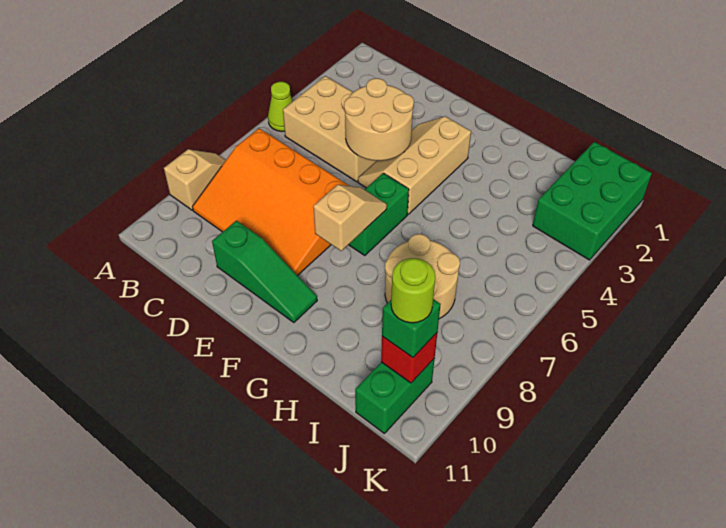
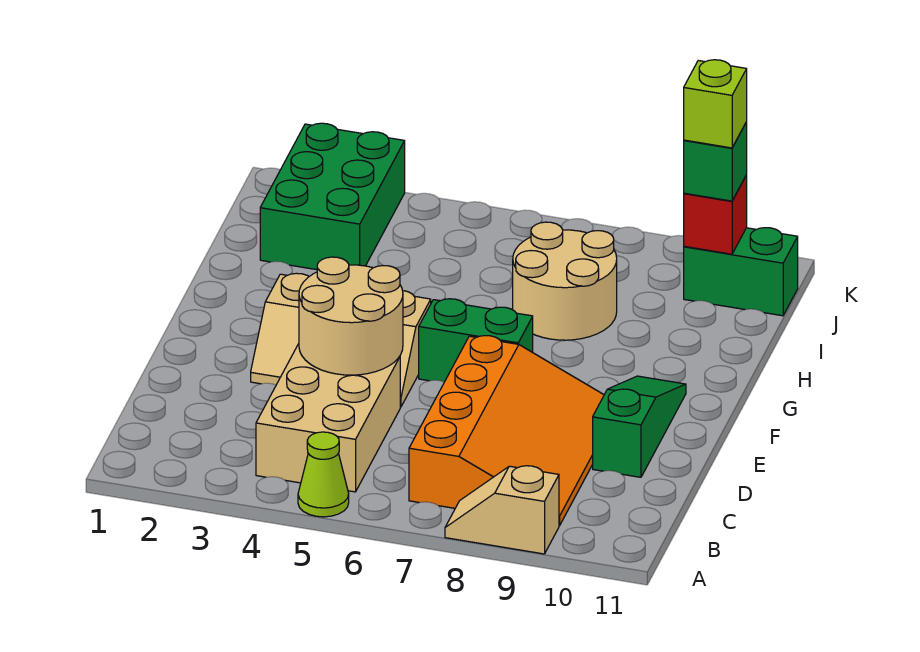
tan slope F7:F8 level 2 top 8 -> none
green brick J1:K3 level 1 -> green brick I2:K3 level 1
lime round brick J10 level 4 -> lime brick J10 level 4

